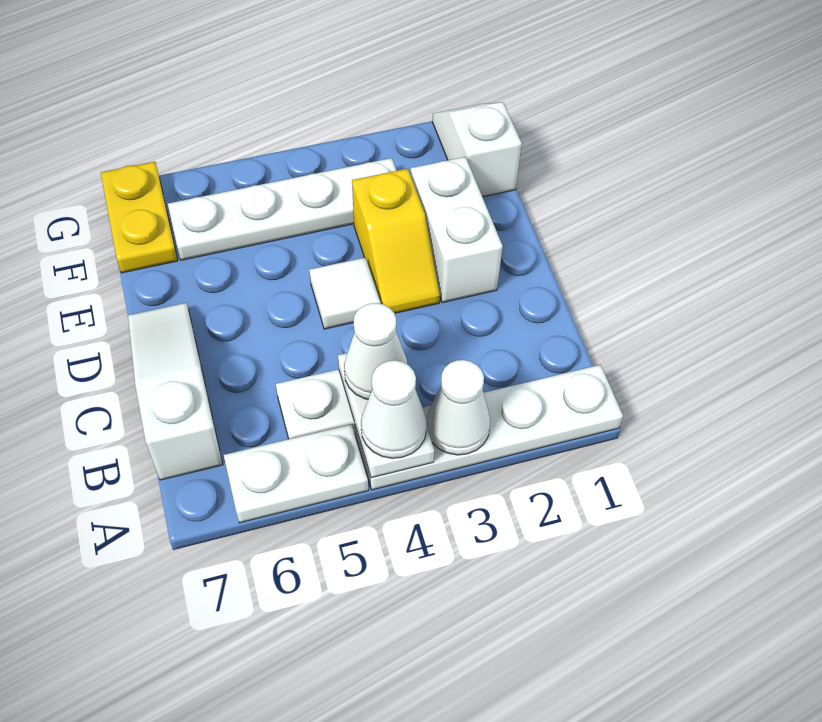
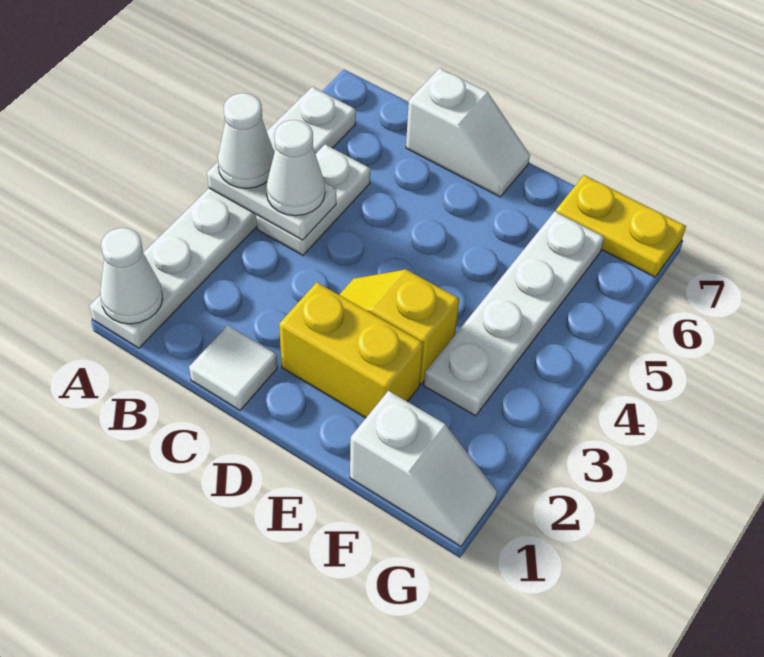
white cone A3 level 2 -> white cone A1 level 2
white slope B7:D7 level 1 top B -> white slope C7:D7 level 1 top C
white brick D2:E2 level 1 -> yellow brick D2:E2 level 1
white tile D4 level 1 -> white tile C1 level 1

